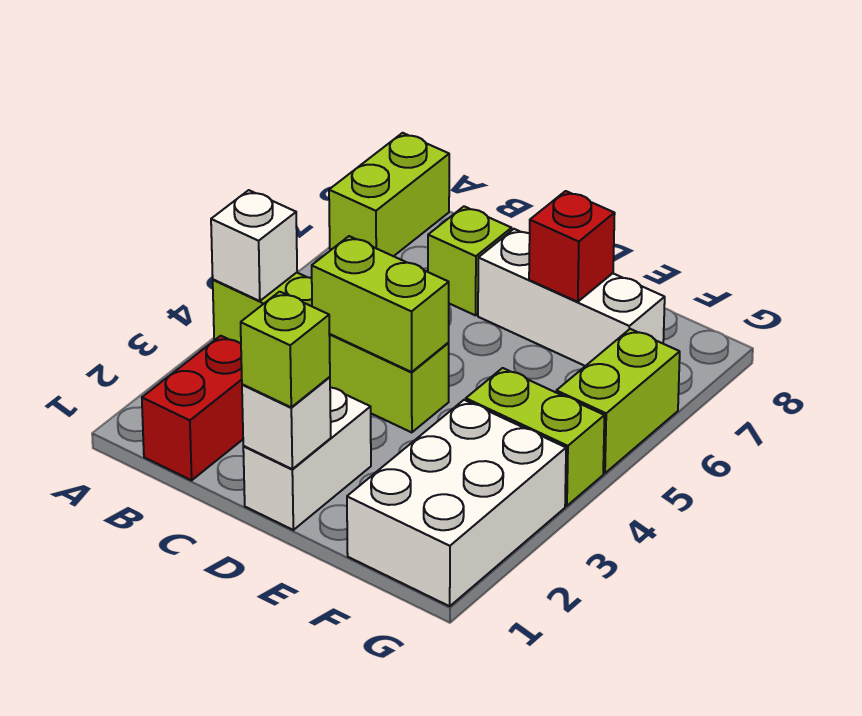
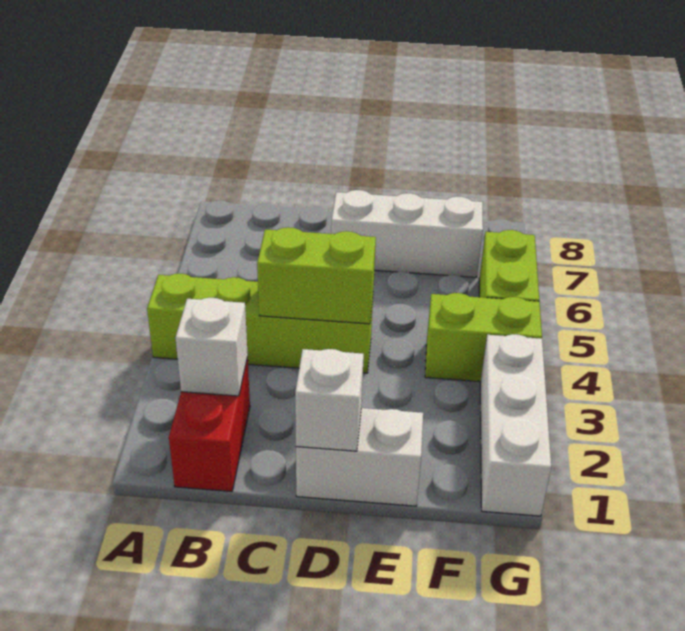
white brick A4 level 2 -> white brick B2 level 2
lime brick A7:A8 level 1 -> none
lime brick C7 level 1 -> none
white brick D1:D2 level 1 -> white brick D1:E1 level 1
lime brick D1 level 3 -> none
red brick E7 level 2 -> none
white brick F1:G3 level 1 -> white brick G1:G3 level 1

